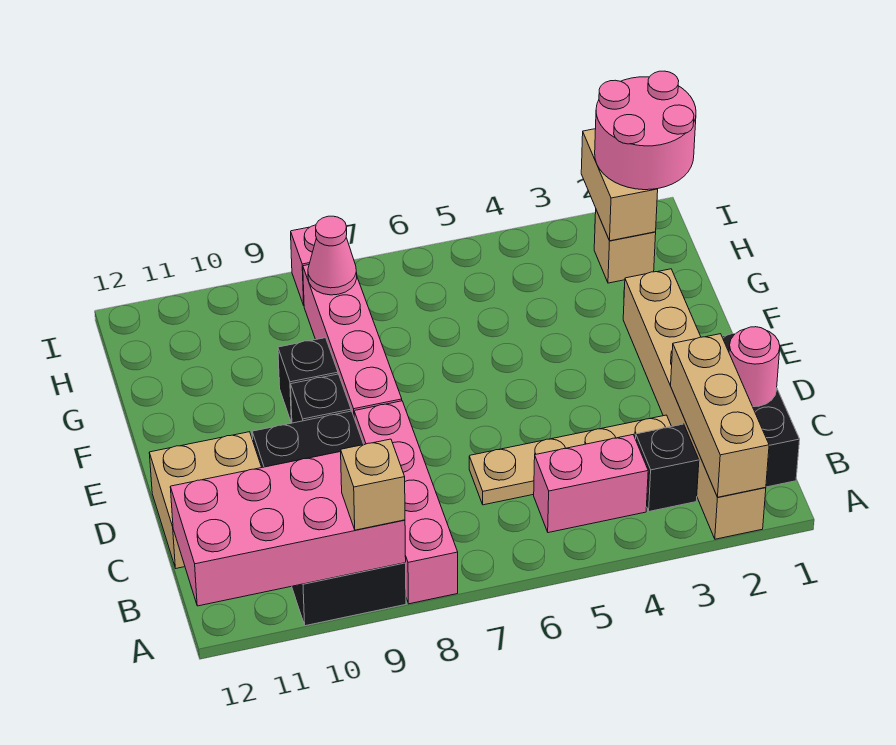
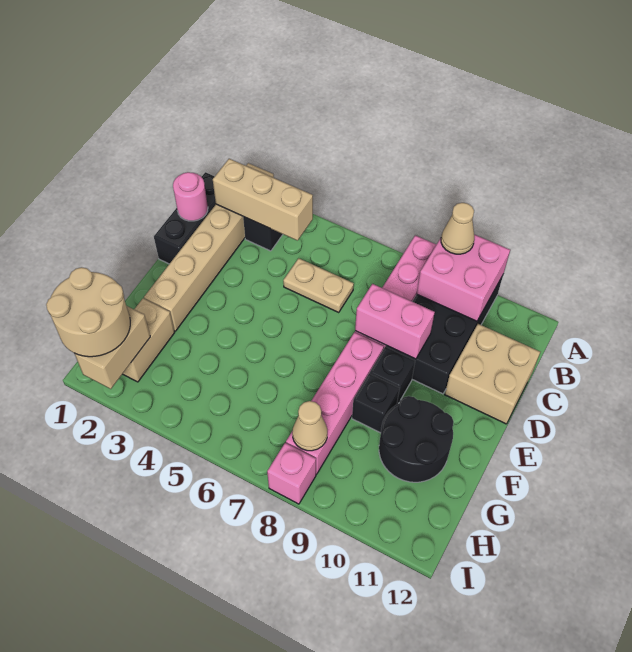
tan brick A2:C2 level 2 -> tan brick B2:B4 level 2
pink brick A9:B12 level 2 -> pink brick A9:B10 level 2
tan brick A9 level 3 -> tan cone A9 level 3
pink brick B4:B5 level 1 -> pink brick D8:D9 level 2
tan plate C3:C6 level 1 -> tan plate C5:C6 level 1
none -> black round brick F10:G11 level 1
pink round brick H1:I2 level 3 -> tan round brick H1:I2 level 3
tan brick H2 level 1 -> tan brick G2:H2 level 1
pink cone H8 level 2 -> tan cone H8 level 2

